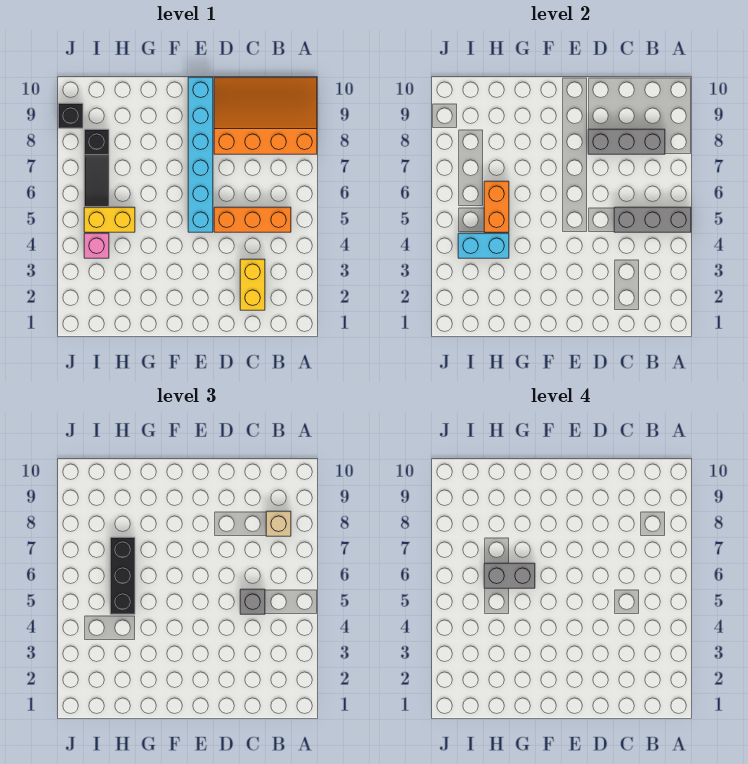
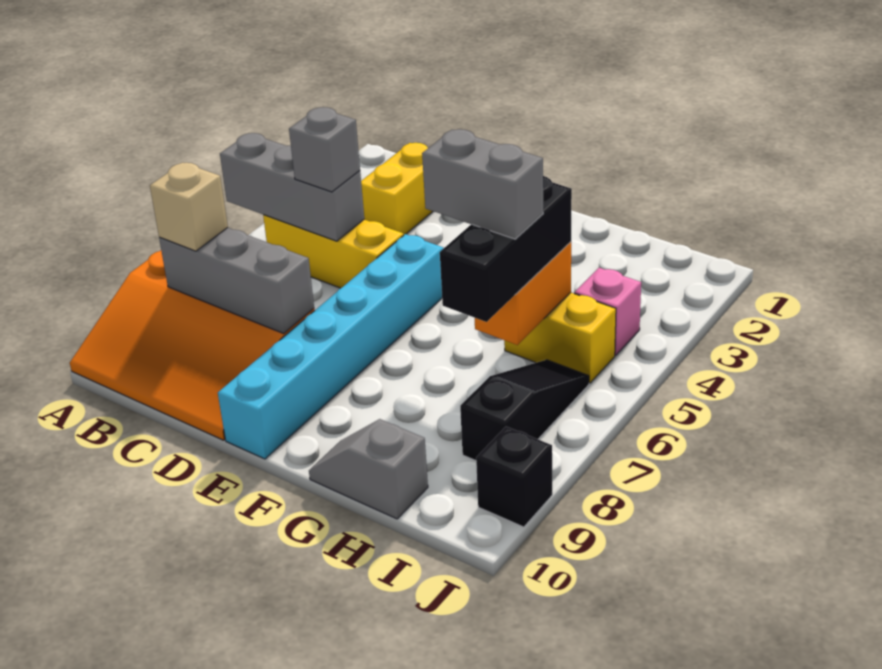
orange brick B5:D5 level 1 -> yellow brick B5:D5 level 1
none -> grey slope G10:H10 level 1 top H
cyan brick H4:I4 level 2 -> none

